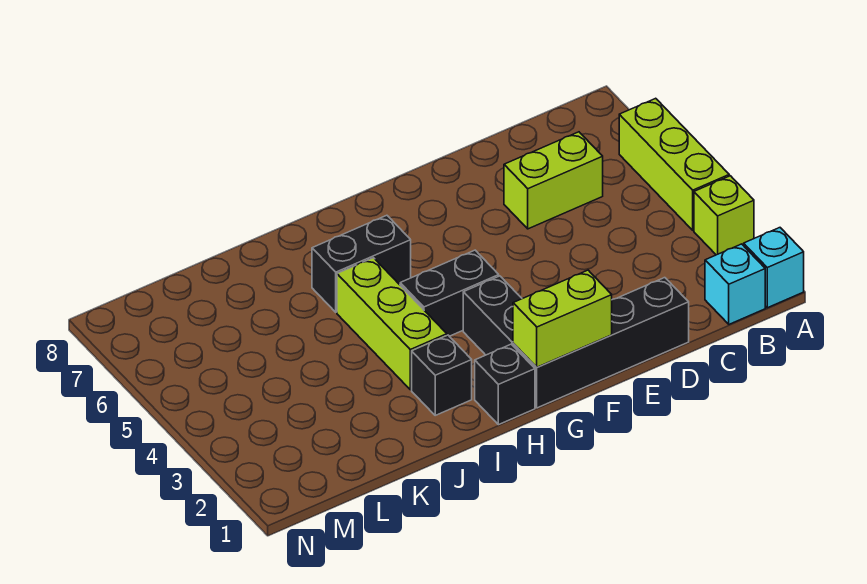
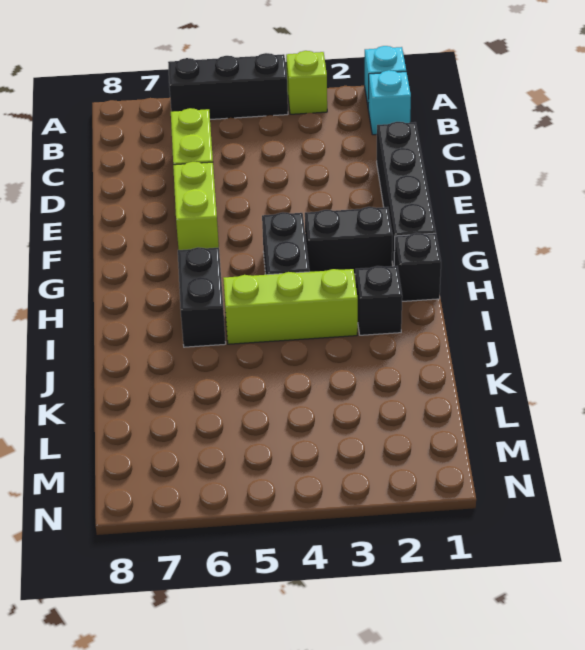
lime brick A4:A6 level 1 -> black brick A4:A6 level 1
lime brick F1:G1 level 2 -> lime brick E6:F6 level 1

